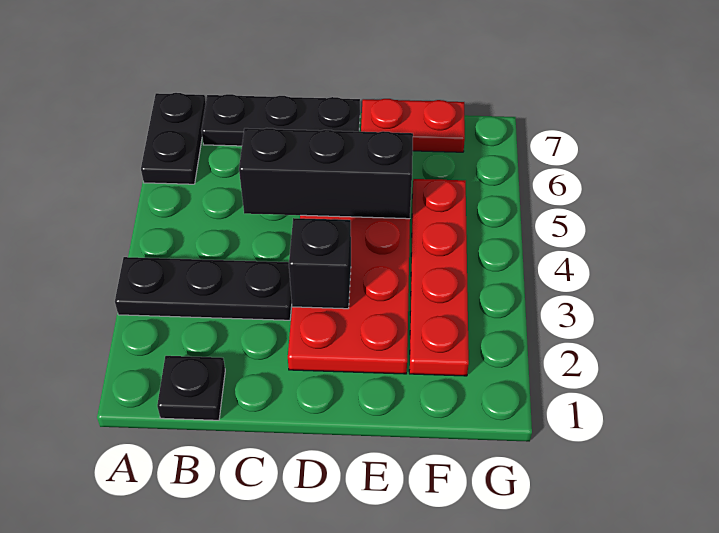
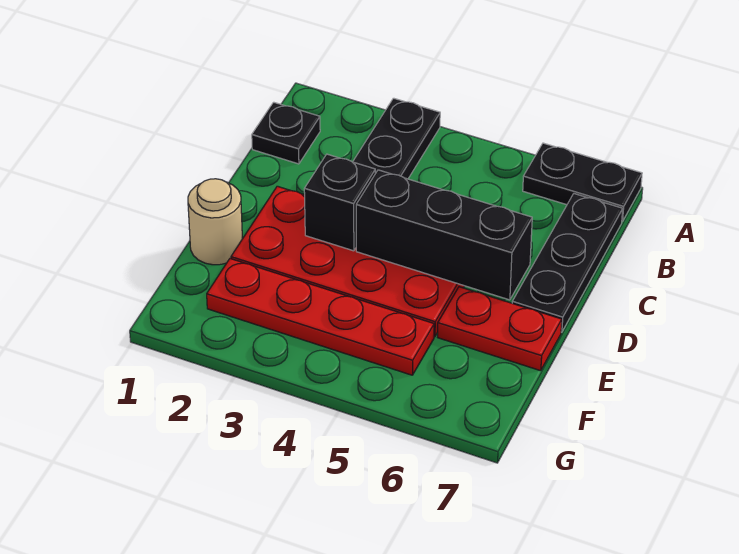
black brick C5:E5 level 2 -> black brick D4:D6 level 2
none -> tan round brick E1 level 1
red plate E7:F7 level 1 -> red plate E6:E7 level 1

